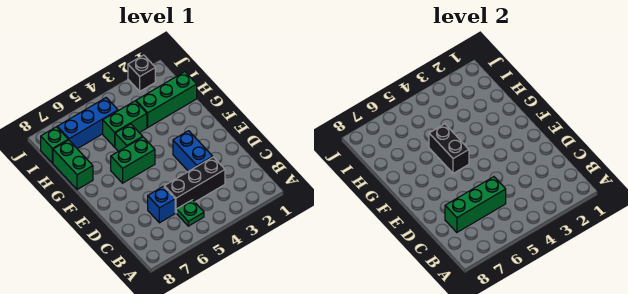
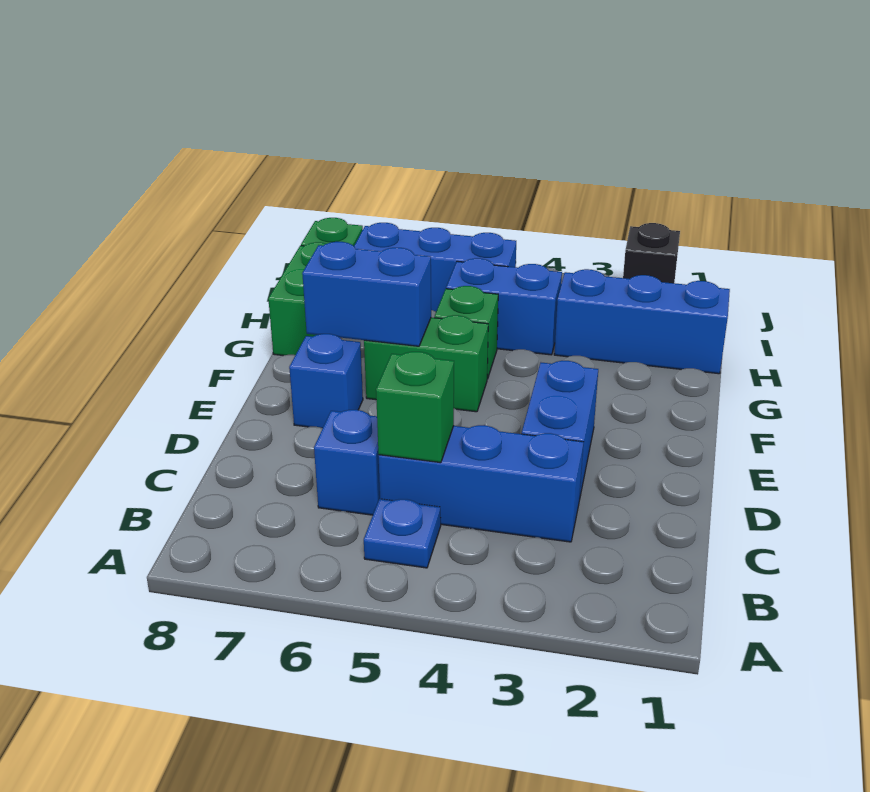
green plate B5 level 1 -> blue plate B5 level 1
black brick C3:C5 level 1 -> blue brick C3:C5 level 1
green brick C5:C7 level 2 -> green brick C5 level 2
none -> blue brick E7 level 1
black brick F5:G5 level 2 -> none
none -> blue brick F6:F7 level 2
green brick H1:H3 level 1 -> blue brick H1:H3 level 1
green brick H4:H5 level 1 -> blue brick H4:H5 level 1

